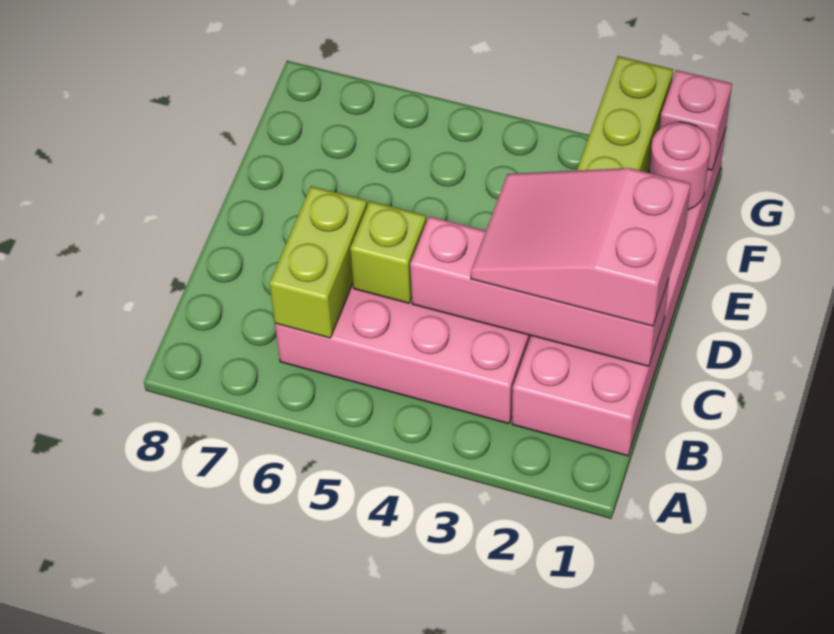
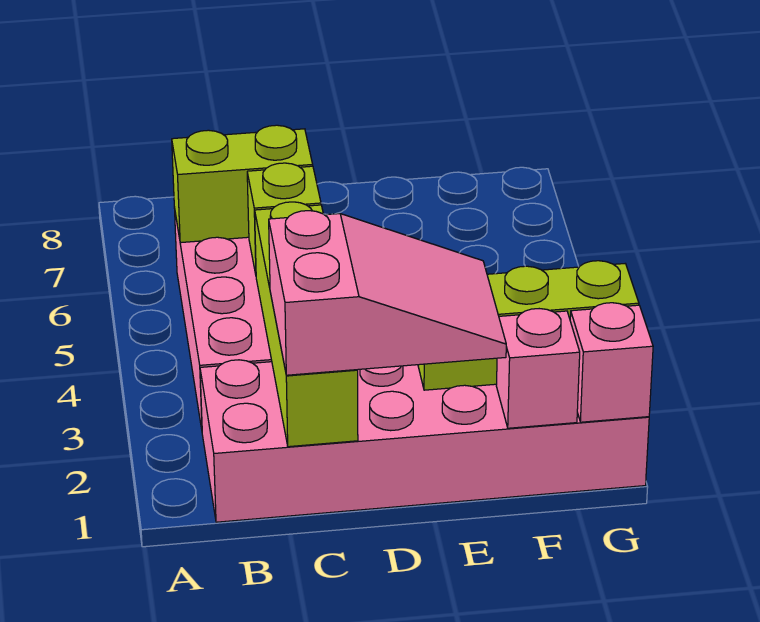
pink brick C1:C4 level 2 -> lime brick C1:C4 level 2
pink slope C1:D3 level 3 top 1 -> pink slope C1:E2 level 3 top C
pink round brick F1 level 2 -> pink brick F1 level 2

